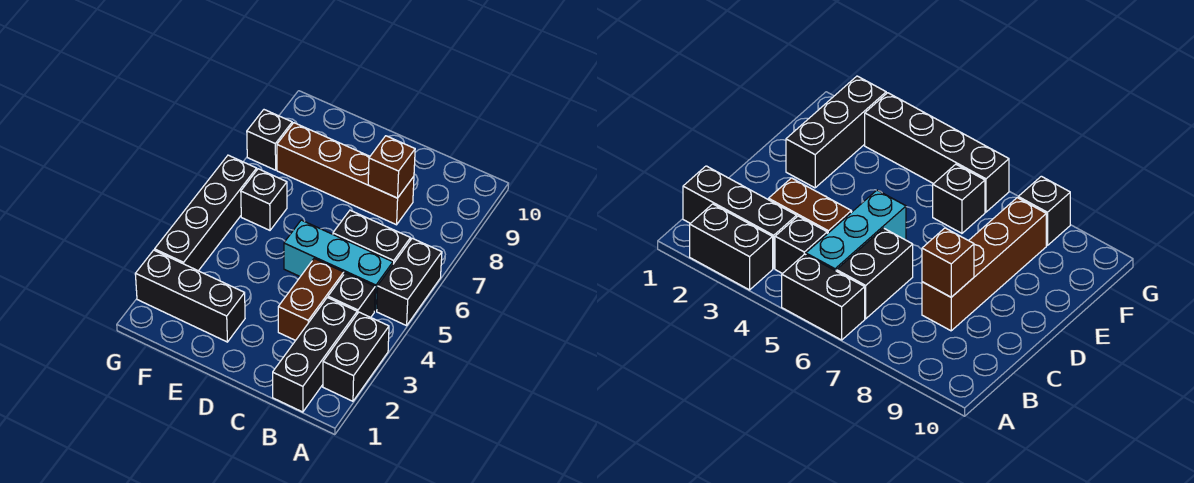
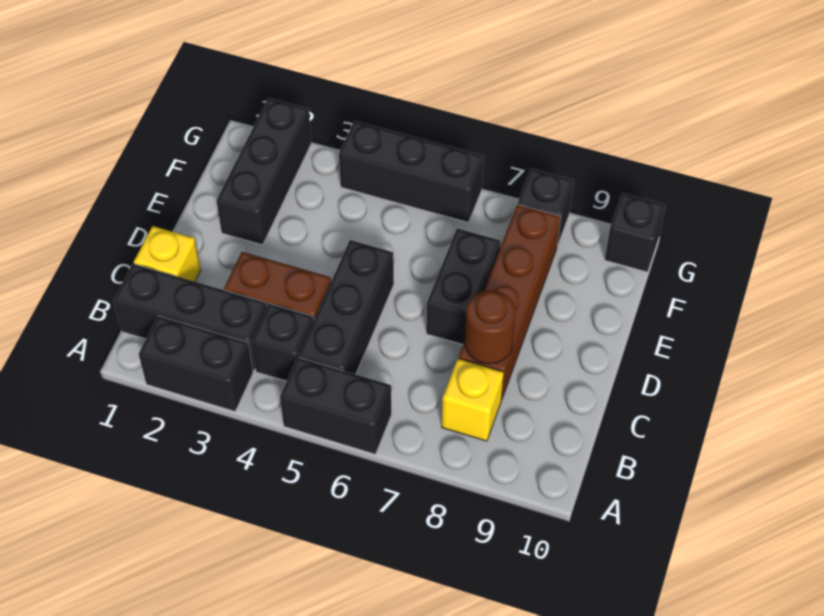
cyan brick B5:D5 level 1 -> black brick B5:D5 level 1
black brick B6:C6 level 1 -> black brick D7:E7 level 1
none -> yellow brick B8 level 1
none -> yellow brick C1 level 1
brown brick C8 level 2 -> brown round brick C8 level 2
black brick F6 level 1 -> black brick G10 level 1
black brick G3:G6 level 1 -> black brick G4:G6 level 1

